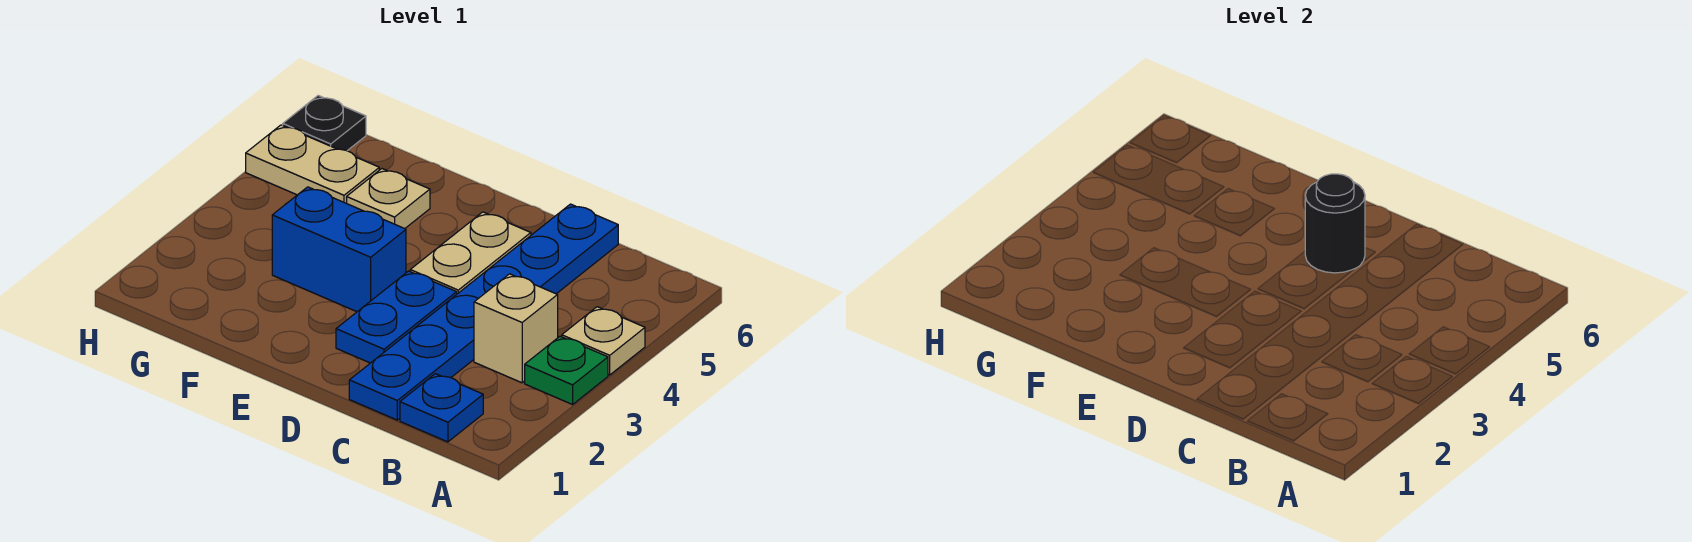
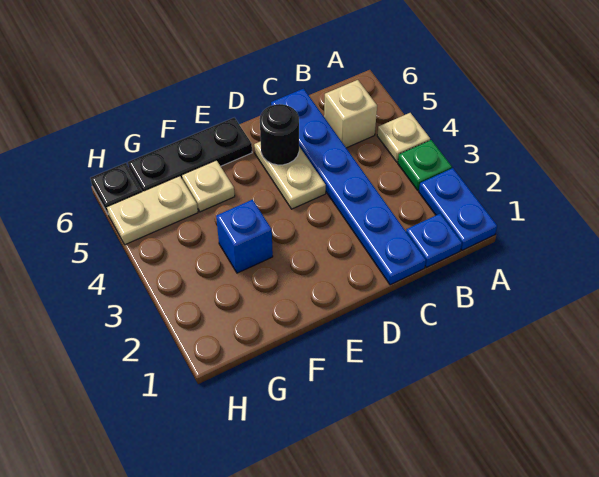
tan brick B3 level 1 -> tan brick B5 level 1
blue plate D2:D3 level 1 -> blue plate A1:A2 level 1
blue brick E3:F3 level 1 -> blue brick F3 level 1
none -> black plate E6:G6 level 1

